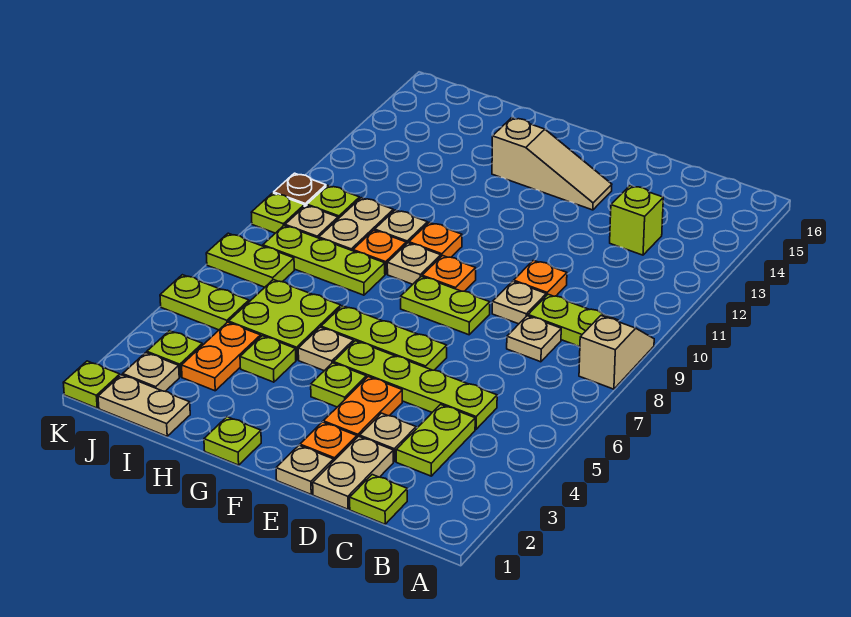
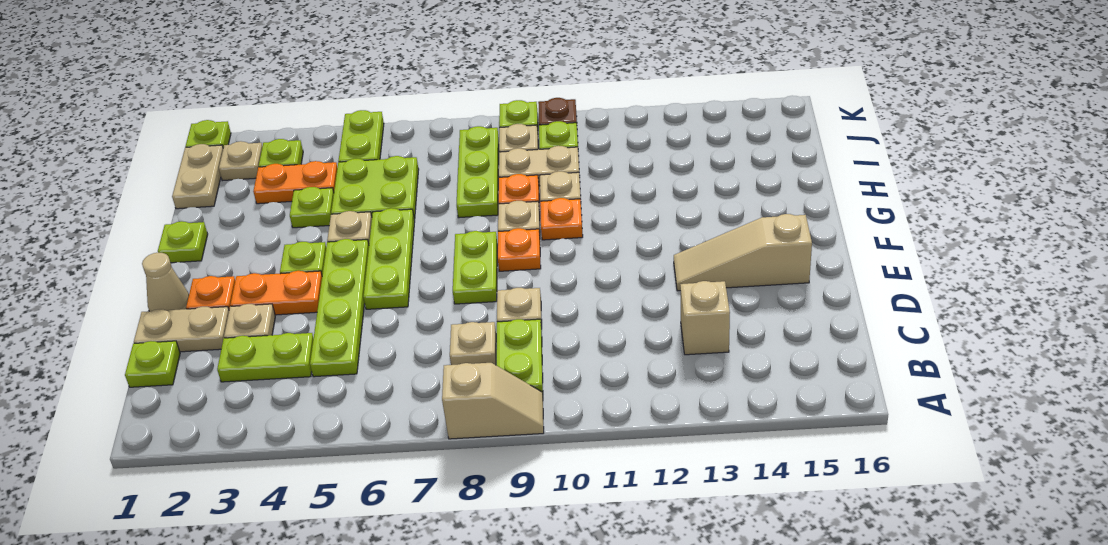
lime brick C13 level 1 -> tan brick C13 level 1
orange plate D10 level 1 -> none
tan plate E1 level 1 -> tan cone E1 level 1
tan slope E14:G14 level 1 top G -> tan slope E13:E15 level 1 top 15
lime plate J7:K7 level 1 -> none

